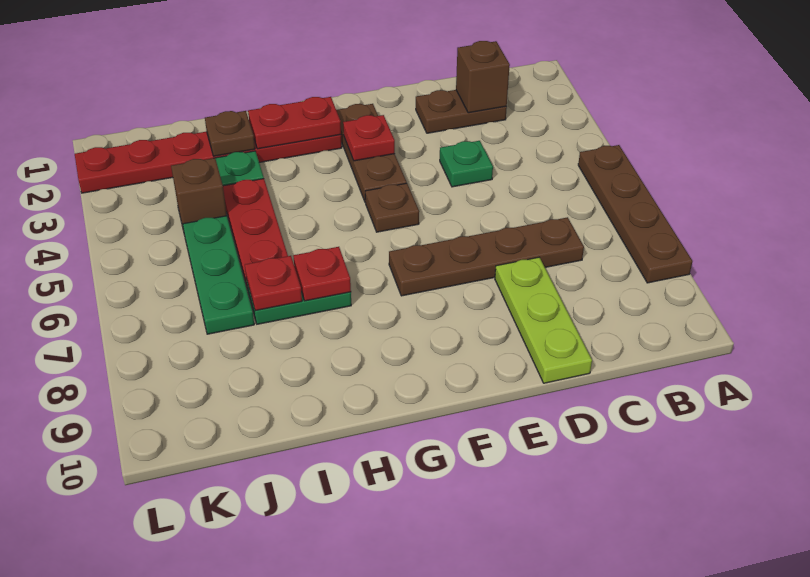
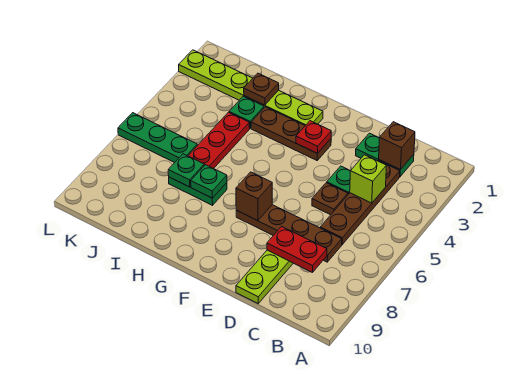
brown plate A5:A8 level 1 -> brown plate C3:C6 level 1
brown plate C2:D2 level 1 -> green plate C2:D2 level 1
none -> lime brick C4 level 2
brown plate F2:F4 level 1 -> brown plate F3:H3 level 1
brown plate F5 level 1 -> brown plate D5 level 1
red plate G2:L2 level 1 -> lime plate G2:L2 level 1
red plate G2:H2 level 2 -> red plate C8:D8 level 2
red plate H7 level 2 -> green plate H7 level 2
red plate I7 level 2 -> green plate I7 level 2
brown brick J4 level 1 -> brown brick F7 level 2
green plate J5:J7 level 1 -> green plate J6:L6 level 1

